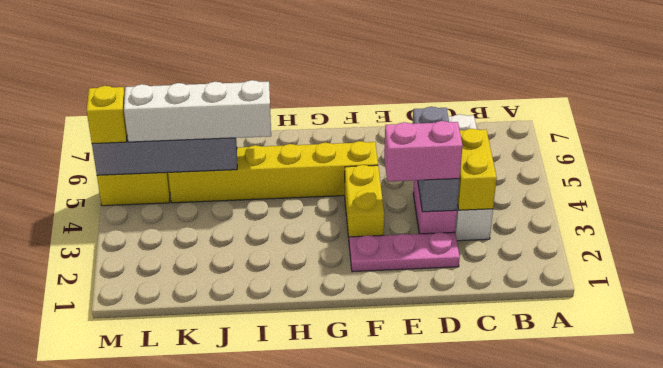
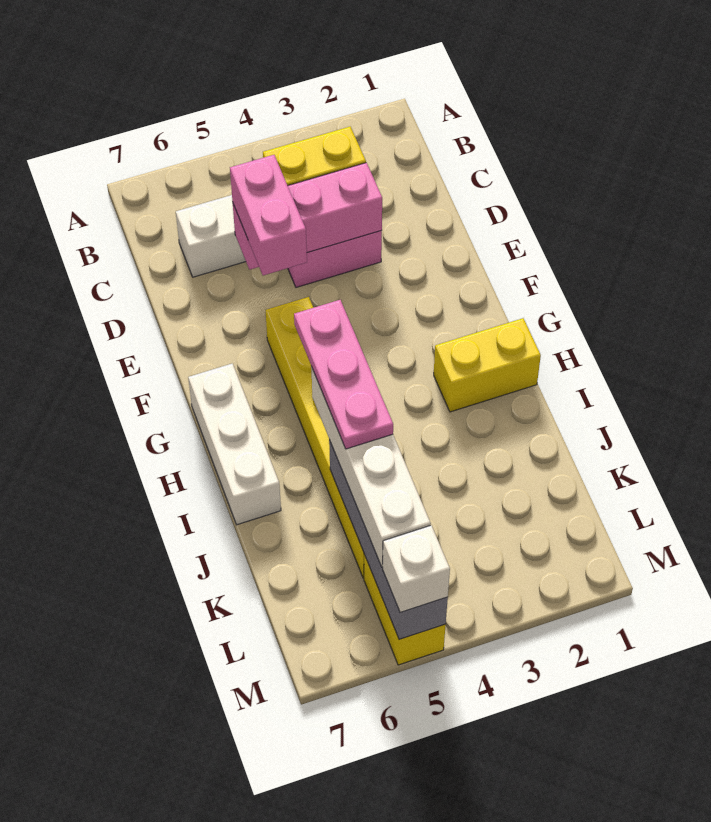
pink plate D2:F2 level 1 -> pink plate H5:J5 level 4
grey brick D3:D5 level 2 -> pink brick D3:D5 level 2
pink brick D3:E3 level 3 -> pink brick D5:E5 level 3
yellow brick F3:F4 level 1 -> yellow brick H1:H2 level 1
none -> white brick G7:I7 level 1
yellow brick M5 level 3 -> white brick M5 level 3

